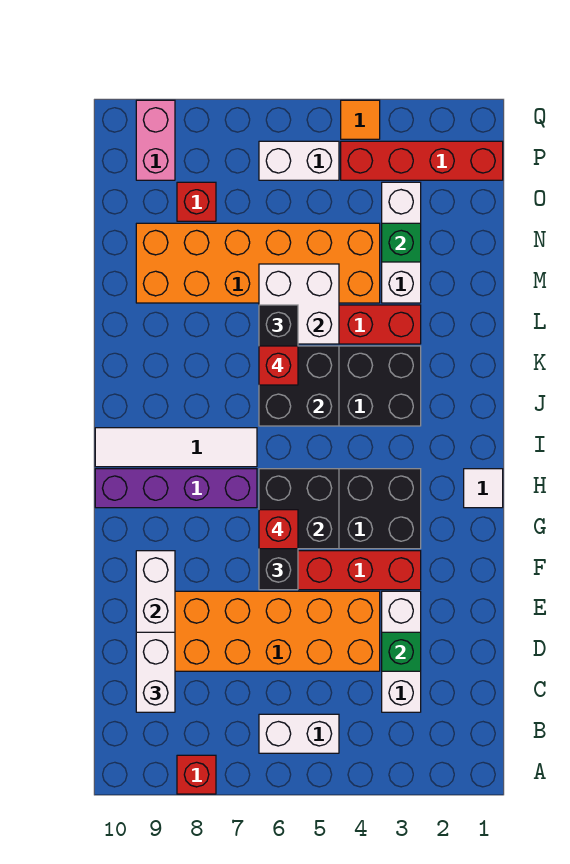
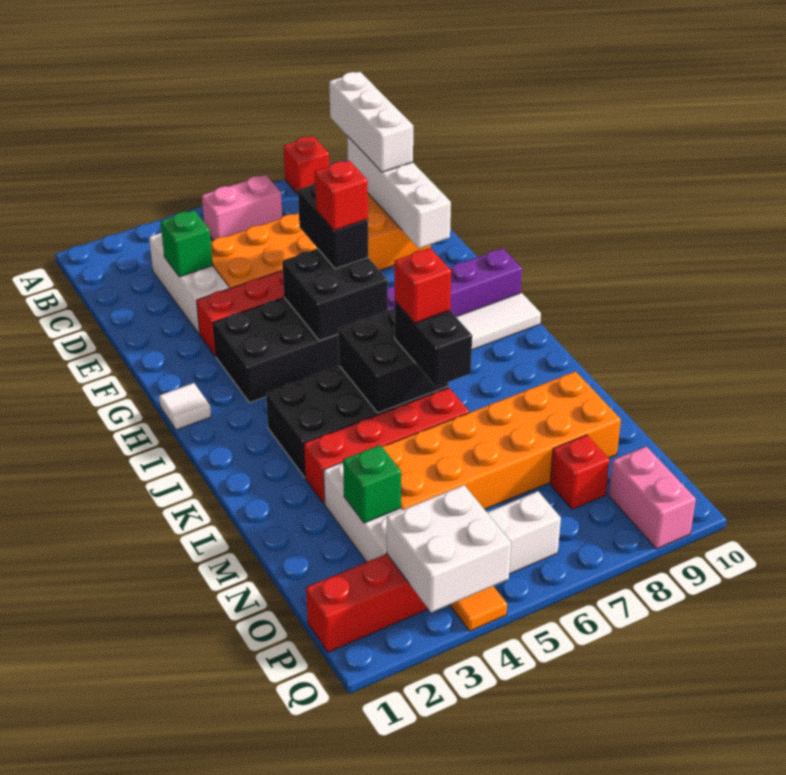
white brick B5:B6 level 1 -> pink brick B5:B6 level 1
white brick C9:D9 level 3 -> white brick B9:D9 level 3
white brick L5:M6 level 2 -> white brick P3:Q4 level 2

